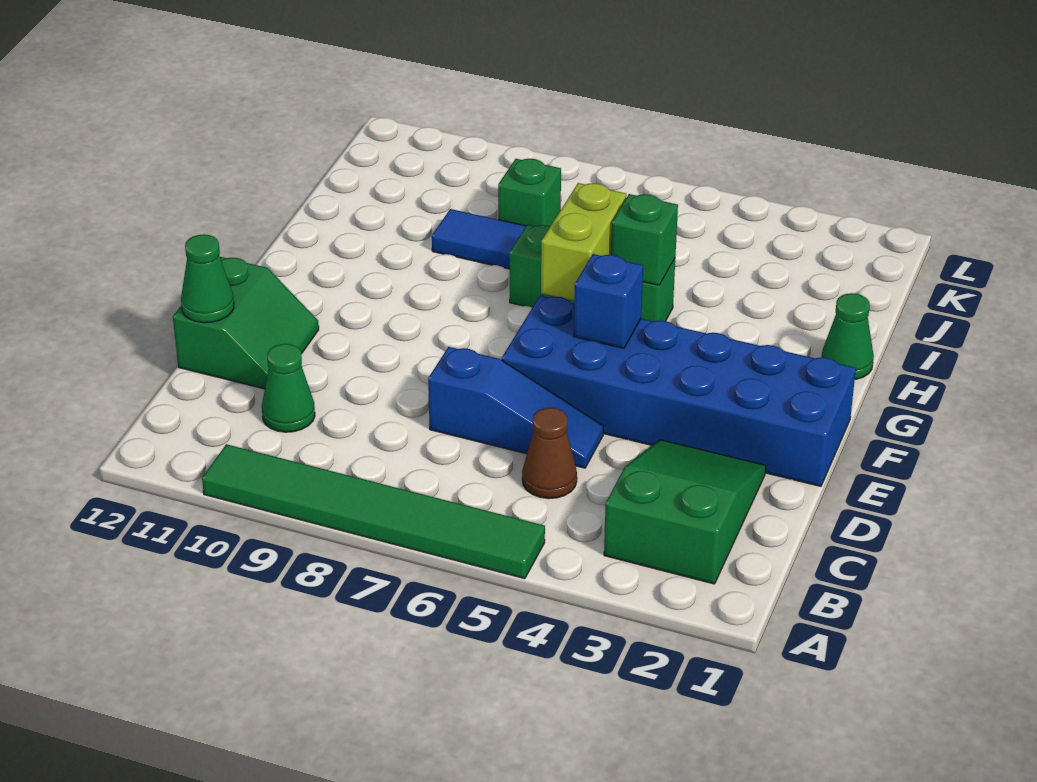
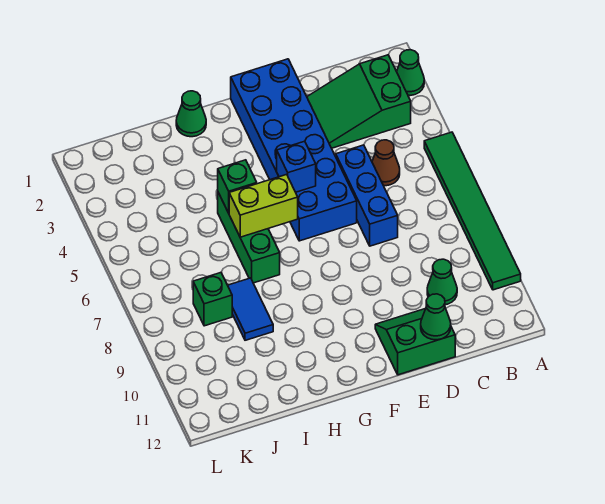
none -> green cone A2 level 1
blue slope D5:D7 level 1 top 7 -> blue brick D5:D7 level 1

